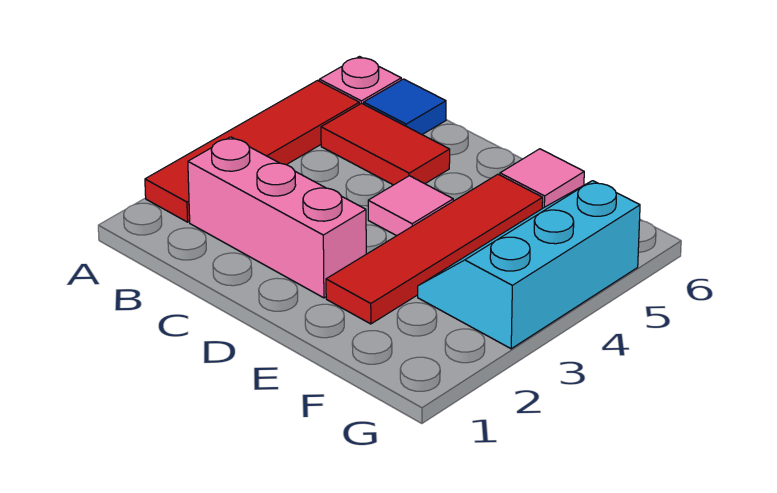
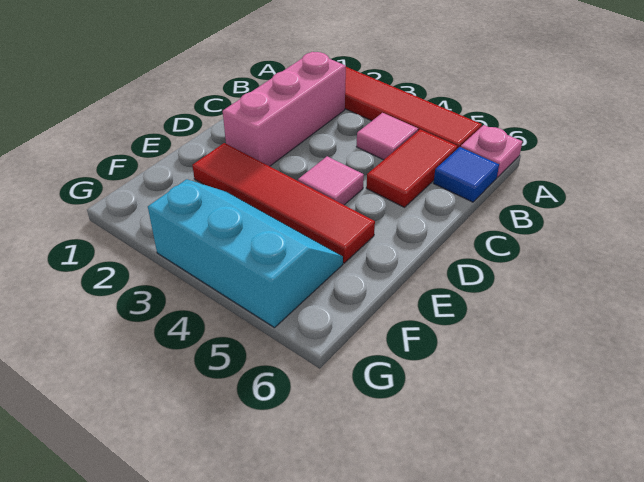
pink tile E6 level 1 -> pink tile B4 level 1

